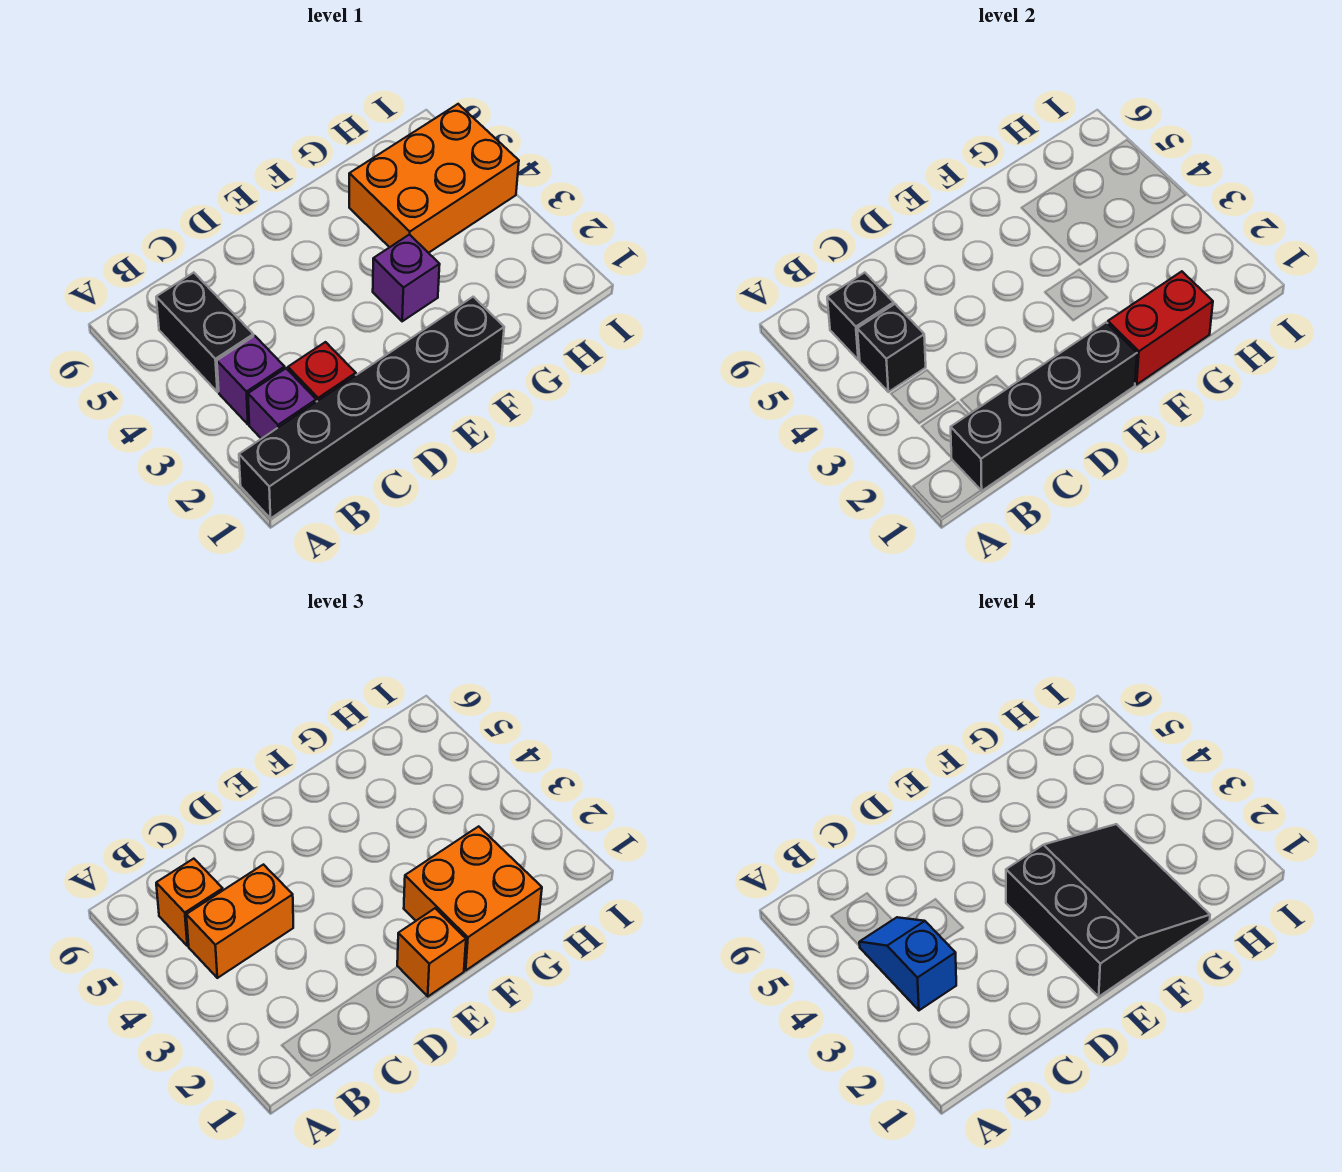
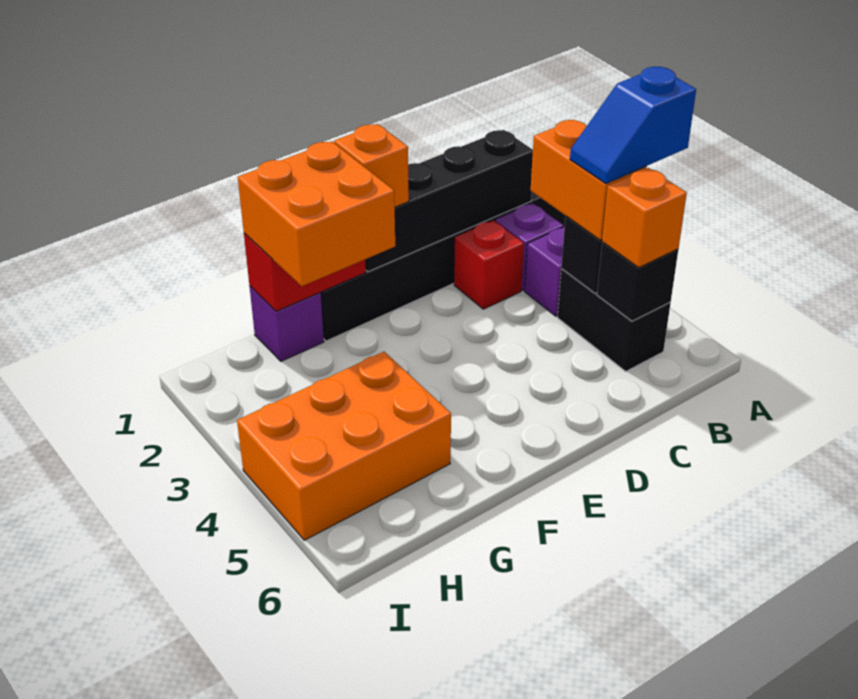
blue slope B3:B4 level 4 top 3 -> blue slope A4:B4 level 4 top A
orange brick B4:C4 level 3 -> orange brick B3:B4 level 3
black slope E1:G3 level 4 top E -> none
purple brick F3 level 1 -> purple brick G1 level 1

